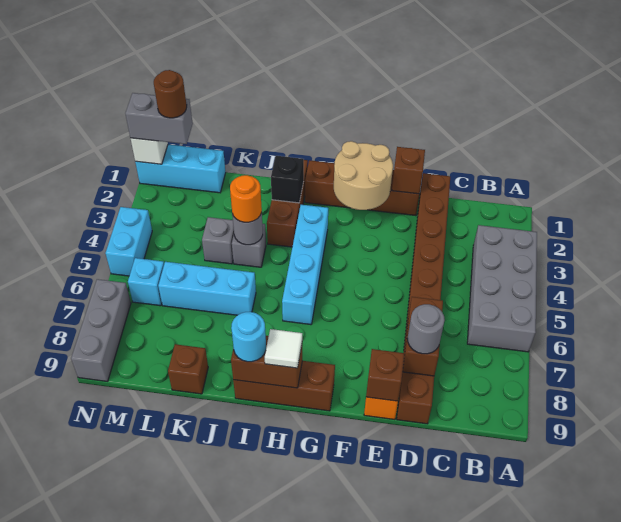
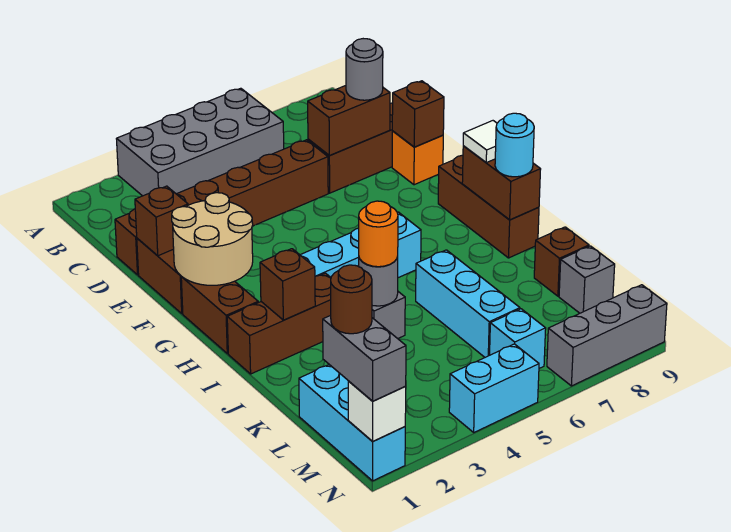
black brick I2 level 2 -> brown brick I2 level 2
grey brick K4 level 1 -> grey brick L9 level 1

